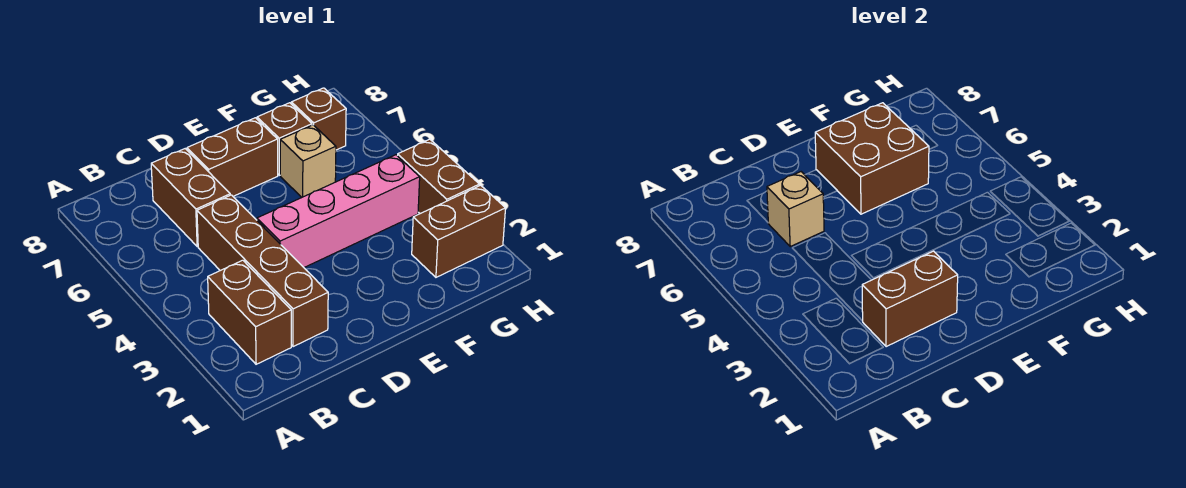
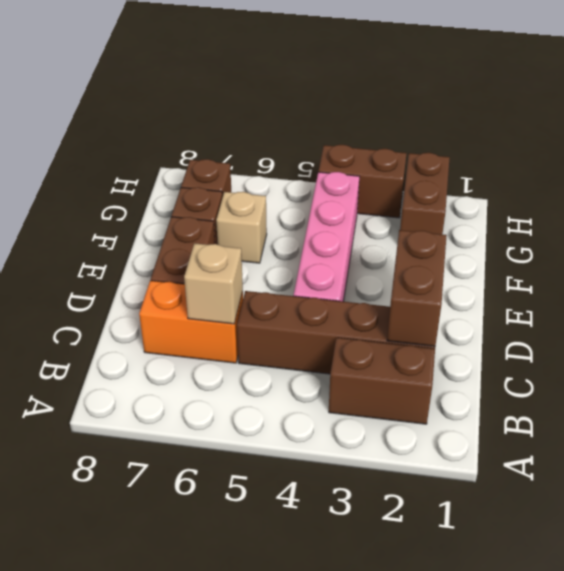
brown brick C6:C7 level 1 -> orange brick C6:C7 level 1
brown brick E6:F7 level 2 -> none

